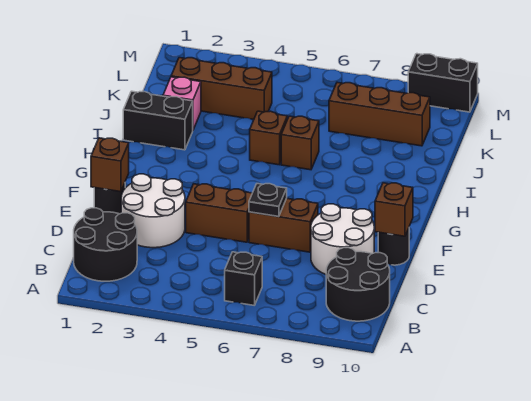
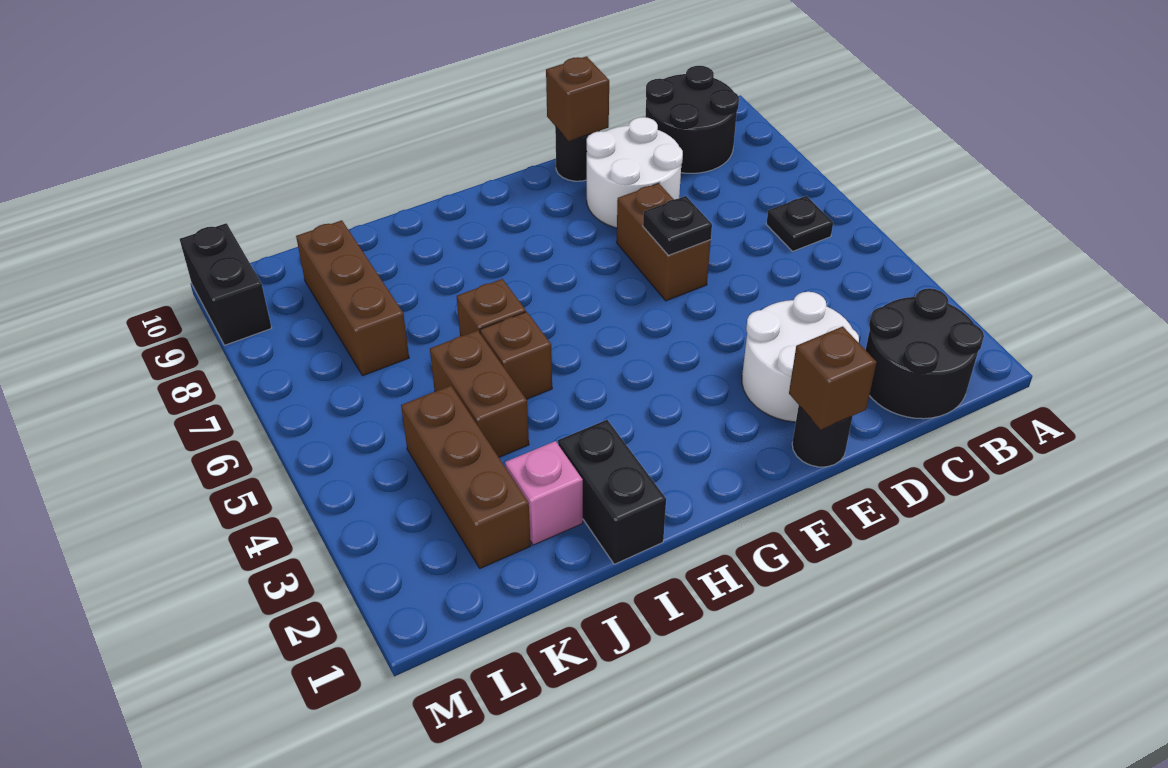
black brick B6 level 1 -> black plate B6 level 1
brown brick E4:E5 level 1 -> brown brick J4:J5 level 1

